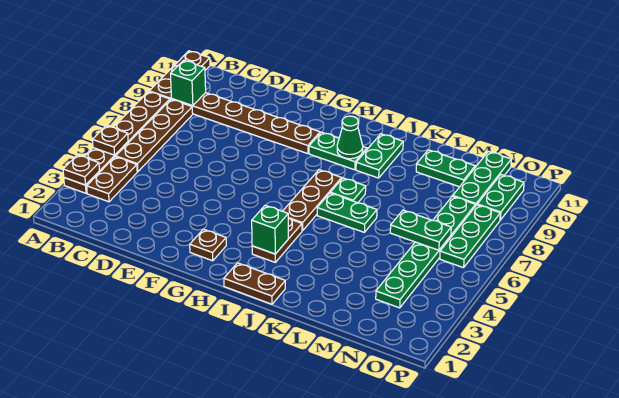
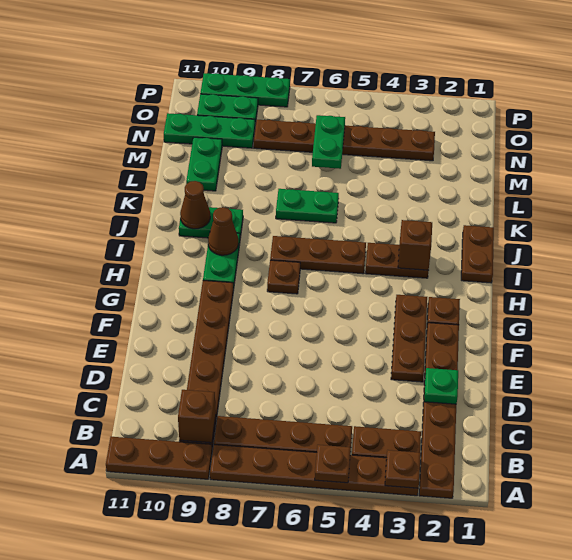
none -> brown plate A2:F2 level 1
green brick B9 level 2 -> brown brick B9 level 2
none -> brown plate E3:G3 level 1
none -> brown plate H7 level 1
green brick I3 level 2 -> brown brick I3 level 2
green cone I9 level 2 -> brown cone I9 level 2
green plate J6:K6 level 1 -> green plate K6:K7 level 1
green plate J7 level 1 -> green plate D2 level 2
none -> brown cone J10 level 2
green plate N3:N8 level 1 -> brown plate N3:N8 level 1
green plate O6:O8 level 1 -> green plate P8:P10 level 1

